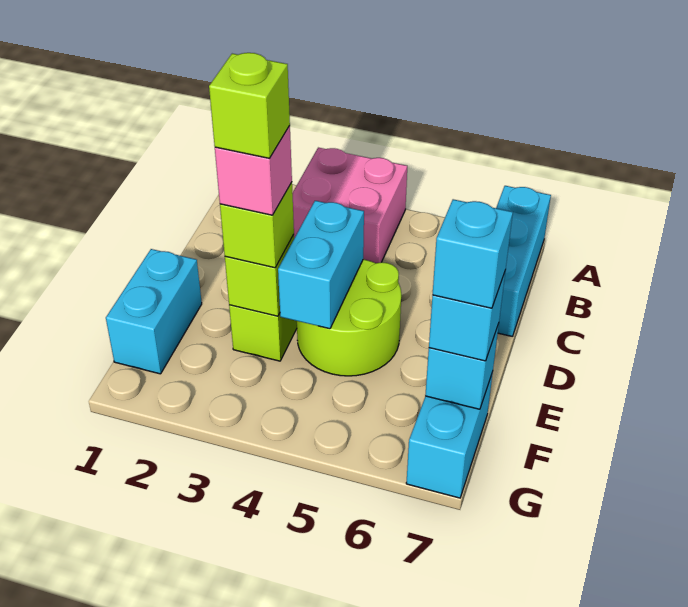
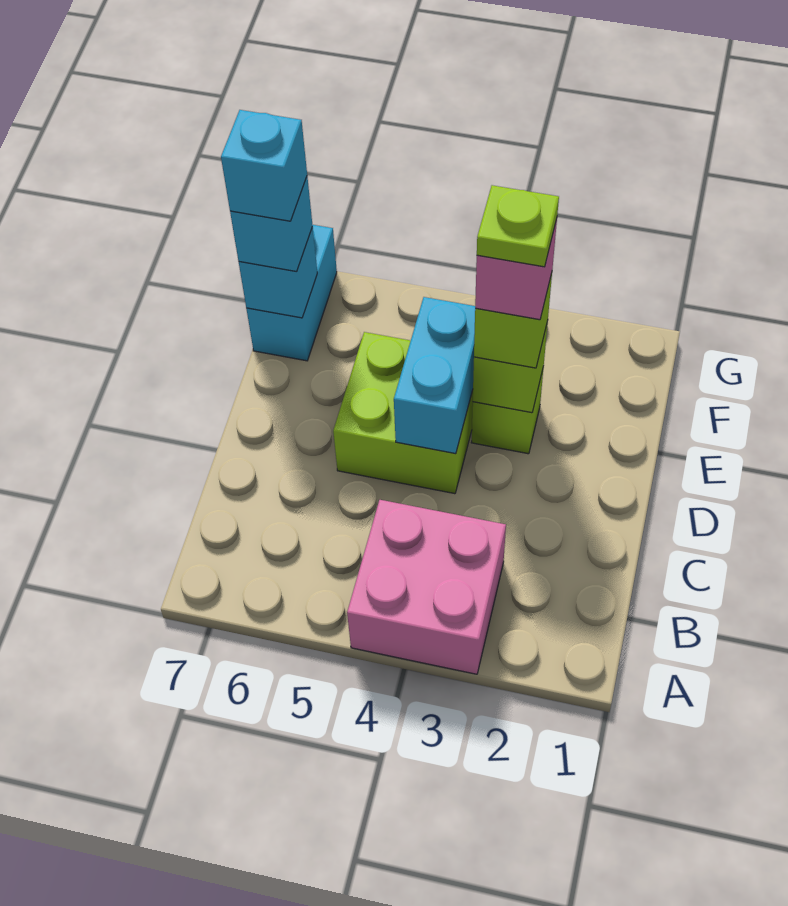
cyan brick A7:C7 level 1 -> none
lime round brick D4:E5 level 1 -> lime brick D4:E5 level 1
cyan brick E1:F1 level 1 -> none
lime brick E3 level 5 -> lime plate E3 level 5

